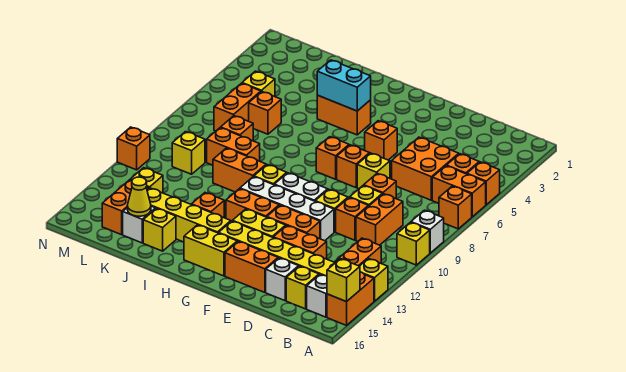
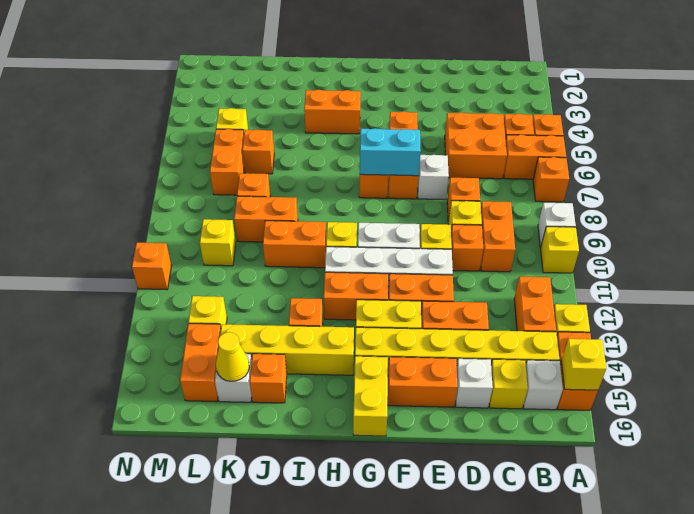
yellow brick E7 level 1 -> white brick E7 level 1
yellow brick G15:H15 level 1 -> yellow brick G15:G16 level 1
cyan brick H4:I4 level 2 -> cyan brick F7:G7 level 2
yellow brick J15 level 1 -> orange brick J15 level 1

